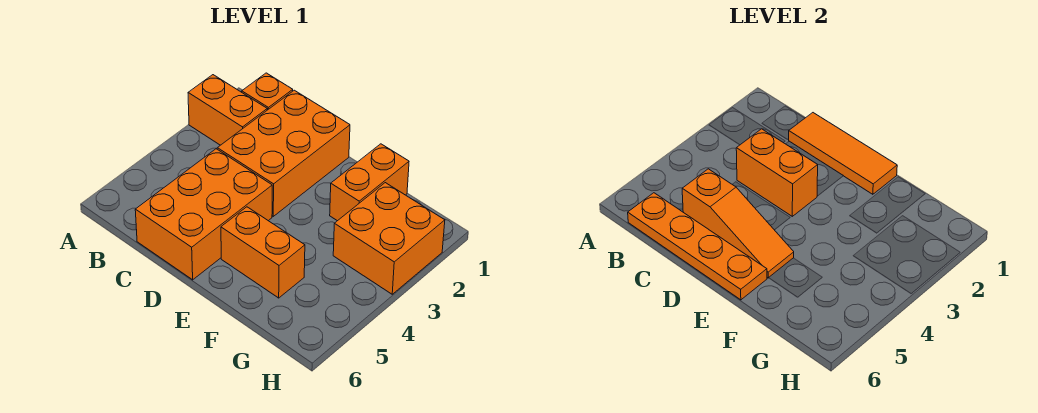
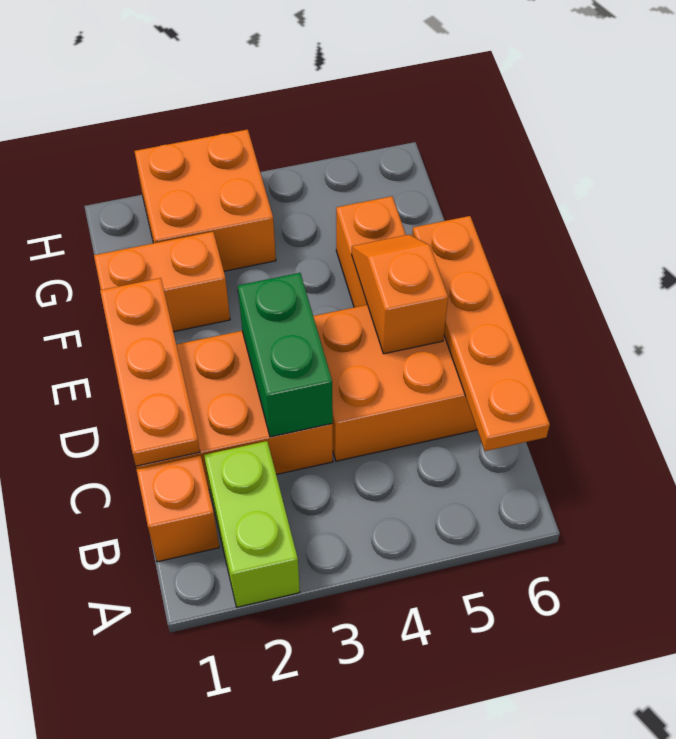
orange brick A2:B2 level 1 -> lime brick A2:B2 level 1
orange tile C1:E1 level 2 -> orange plate C1:E1 level 2
orange brick C3:D3 level 2 -> green brick C3:D3 level 2
orange slope C5:E5 level 2 top C -> orange slope D5:E5 level 2 top D

